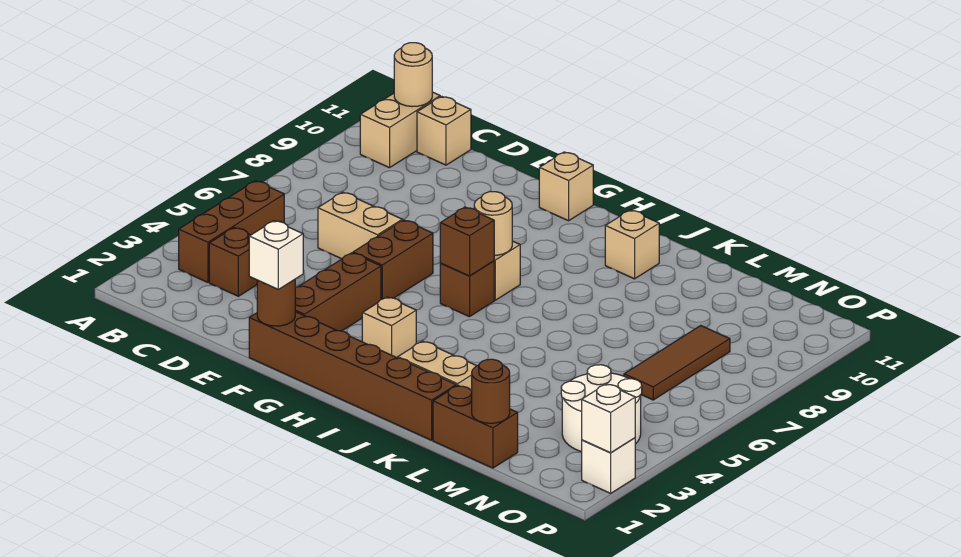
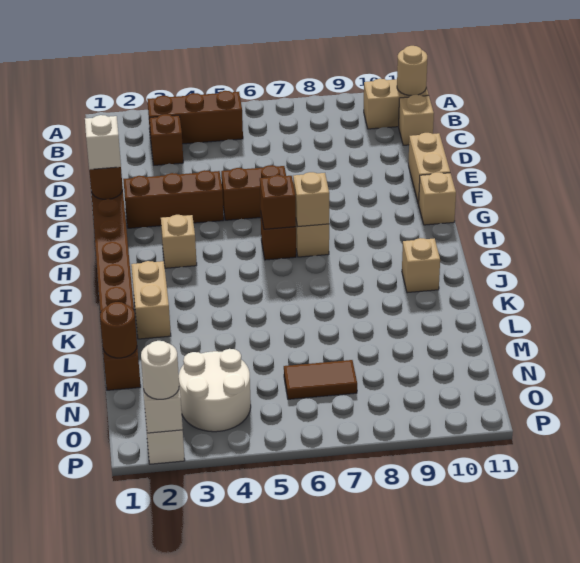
tan brick D6:E6 level 1 -> tan brick E11:F11 level 1
tan round brick H7 level 2 -> tan brick H7 level 2
brown tile N6:N8 level 1 -> brown tile N6:N7 level 1
none -> white round brick P2 level 3

